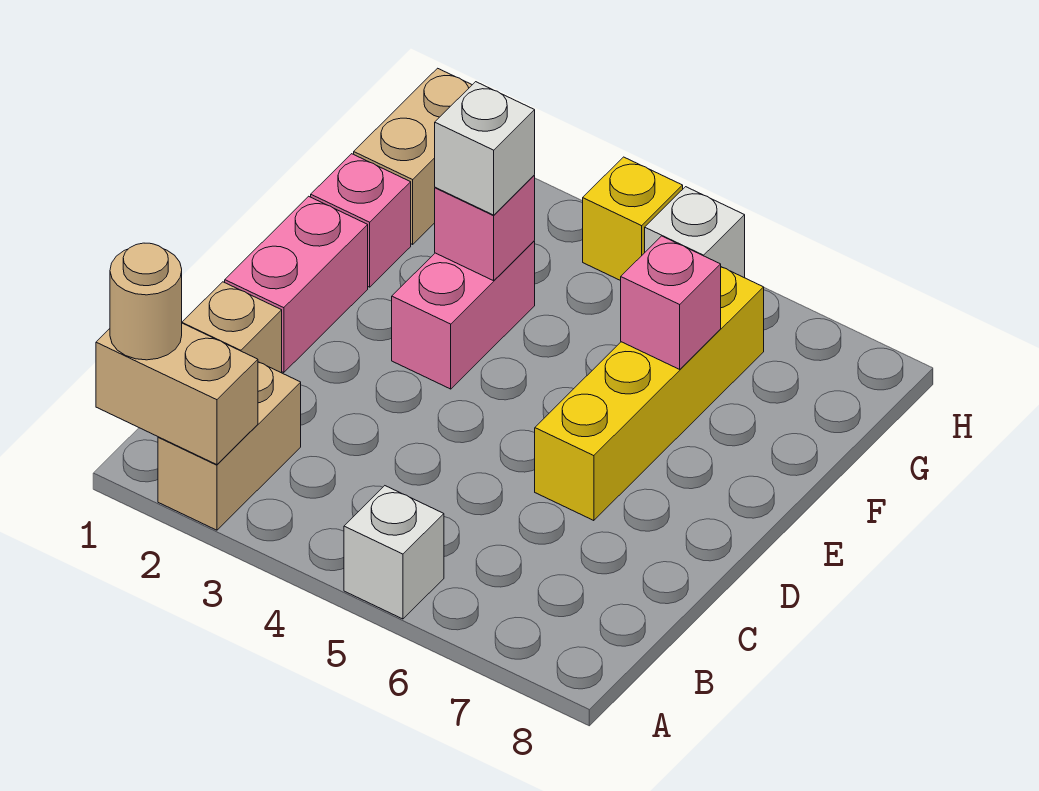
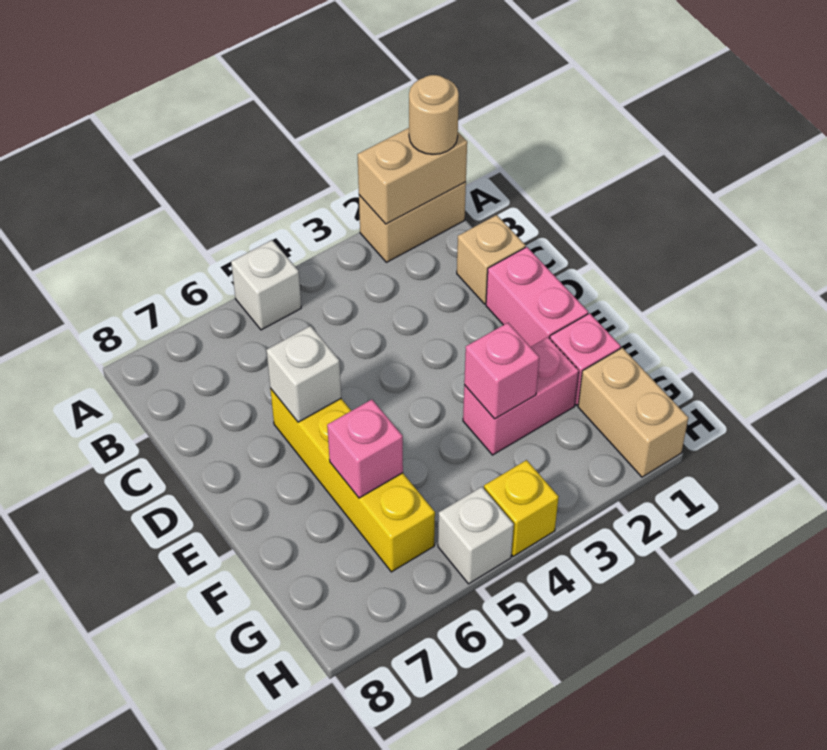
tan brick A2:B2 level 1 -> tan brick A1:A2 level 1
pink brick E3:F3 level 1 -> pink brick F2:F3 level 1
white brick F3 level 3 -> white brick D6 level 2

